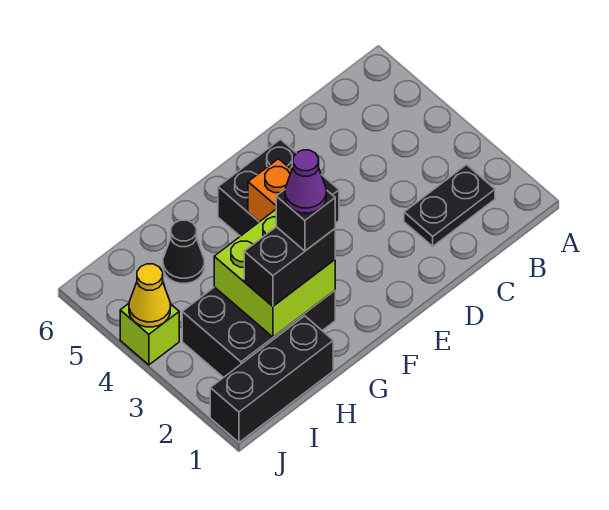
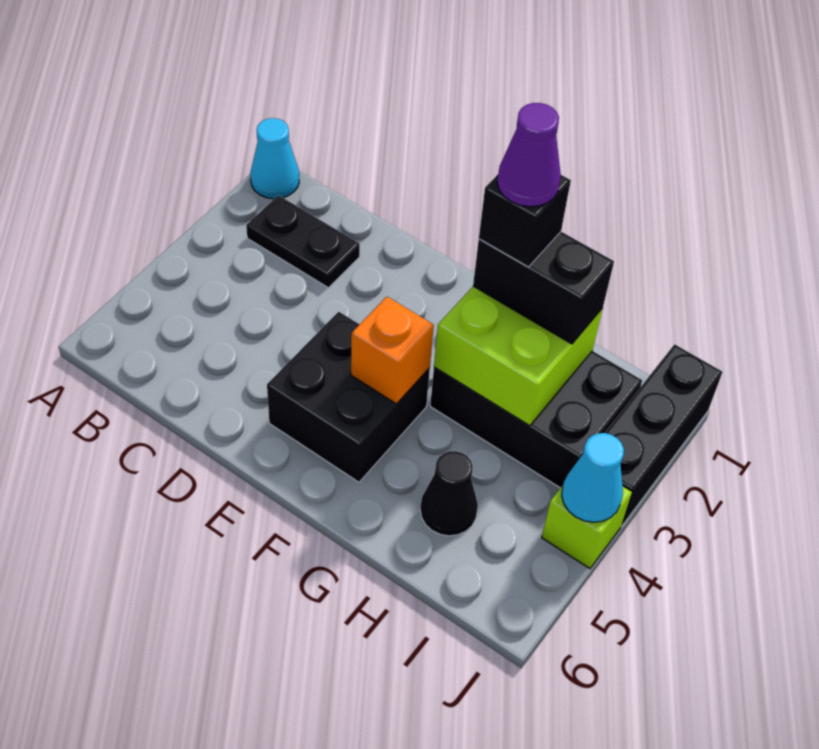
none -> cyan cone A1 level 1
black brick H1:J1 level 1 -> black brick J1:J3 level 1
yellow cone J4 level 2 -> cyan cone J4 level 2

